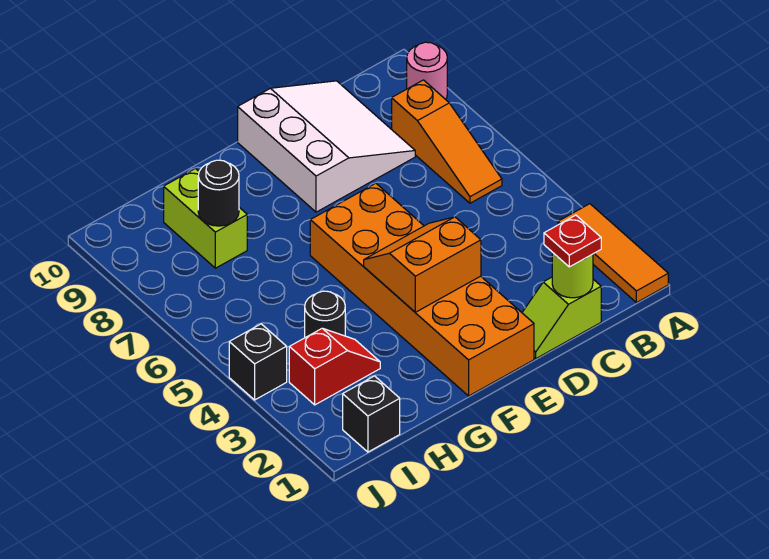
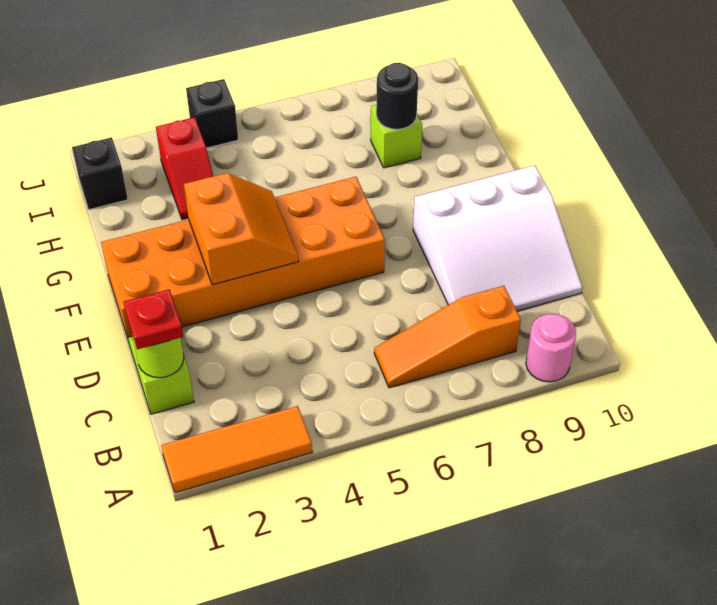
black round brick H4 level 1 -> none
lime brick H8:H9 level 1 -> lime brick H8 level 1

